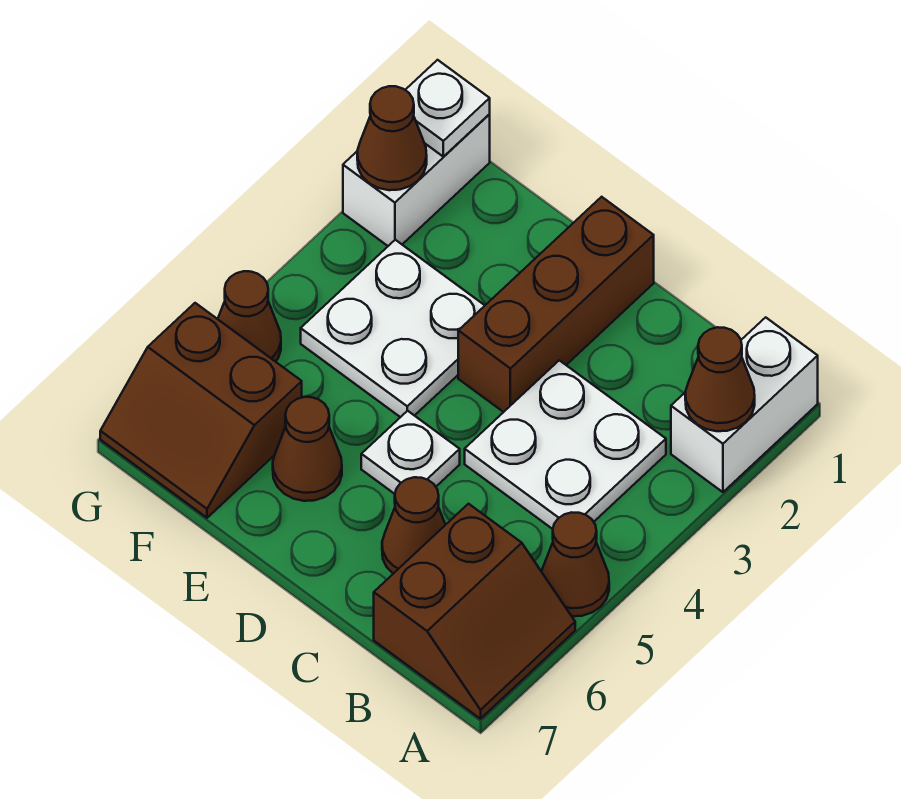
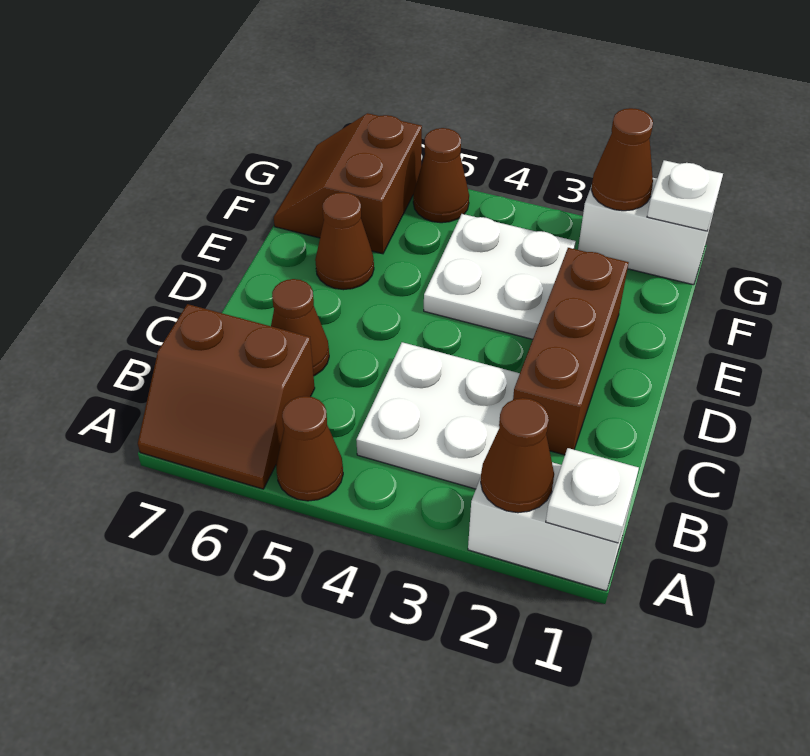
brown brick D1:D3 level 1 -> brown brick C2:E2 level 1
white plate D5 level 1 -> white plate A1 level 2

